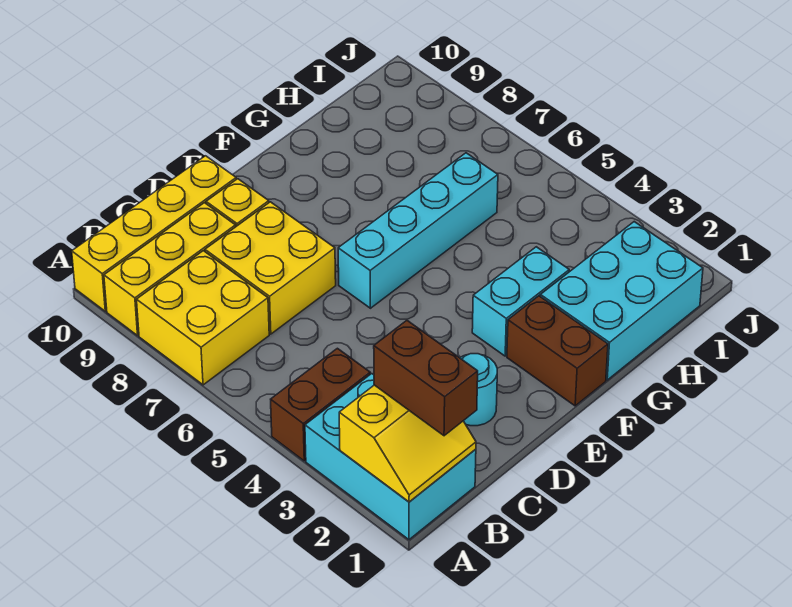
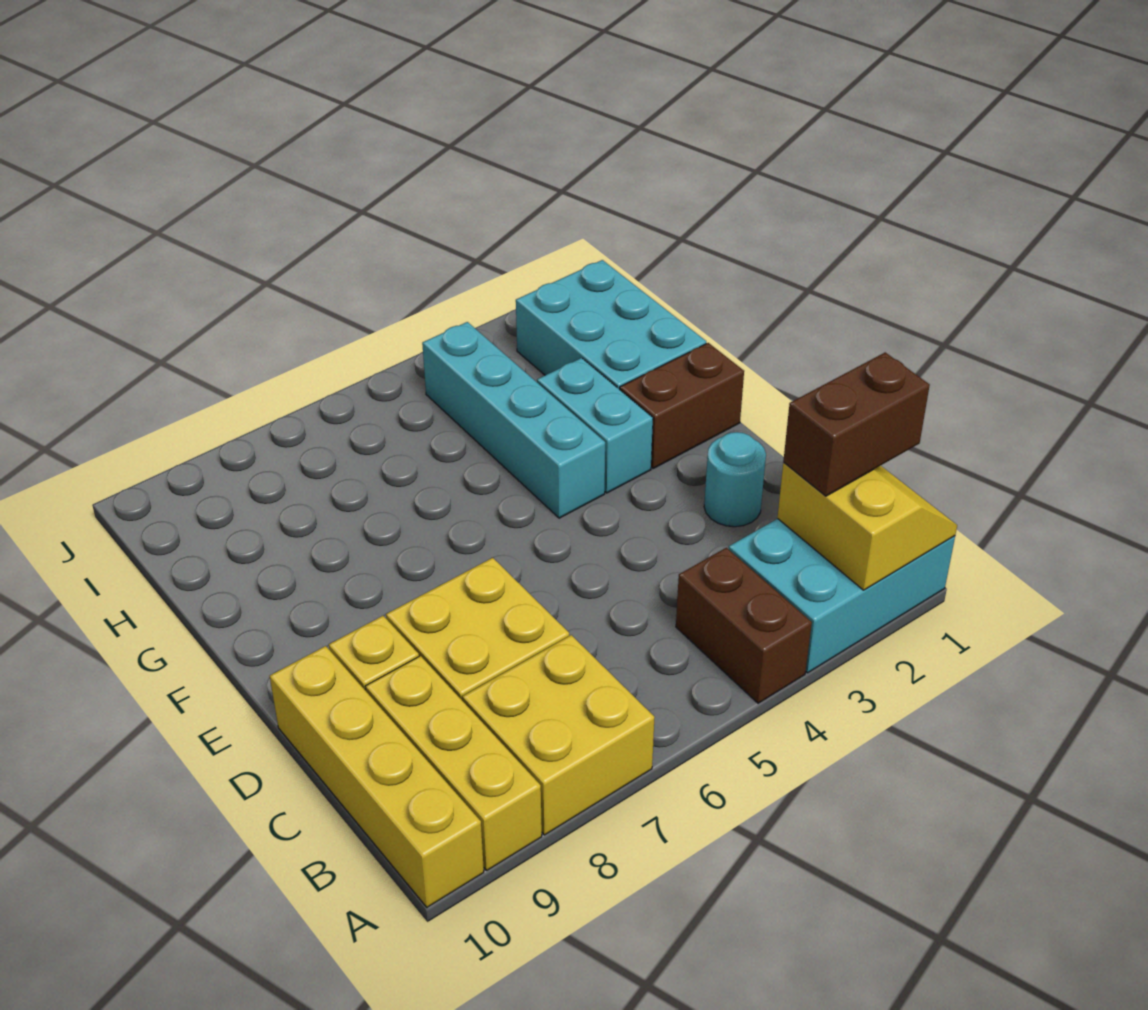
cyan brick E6:H6 level 1 -> cyan brick F4:I4 level 1

